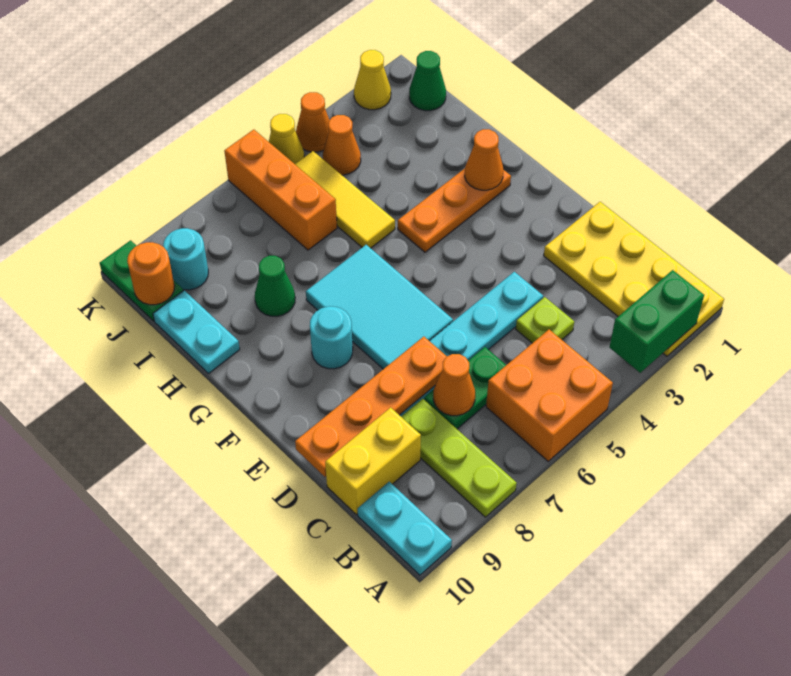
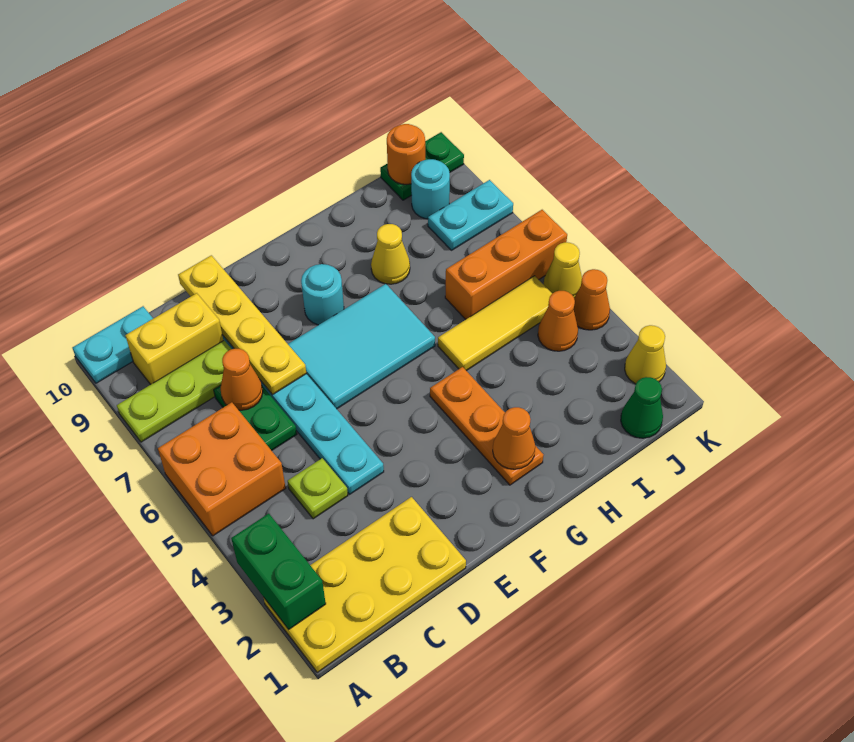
yellow brick C9:C10 level 1 -> yellow brick B9:C9 level 1
orange plate D7:D10 level 2 -> yellow plate D7:D10 level 2
green cone H8 level 1 -> yellow cone H8 level 1
cyan plate H10:I10 level 1 -> cyan plate J8:K8 level 1

